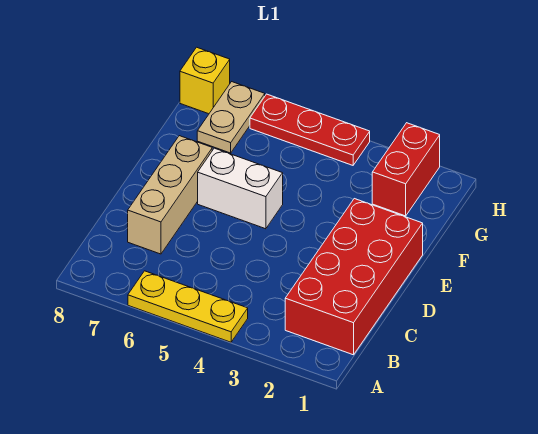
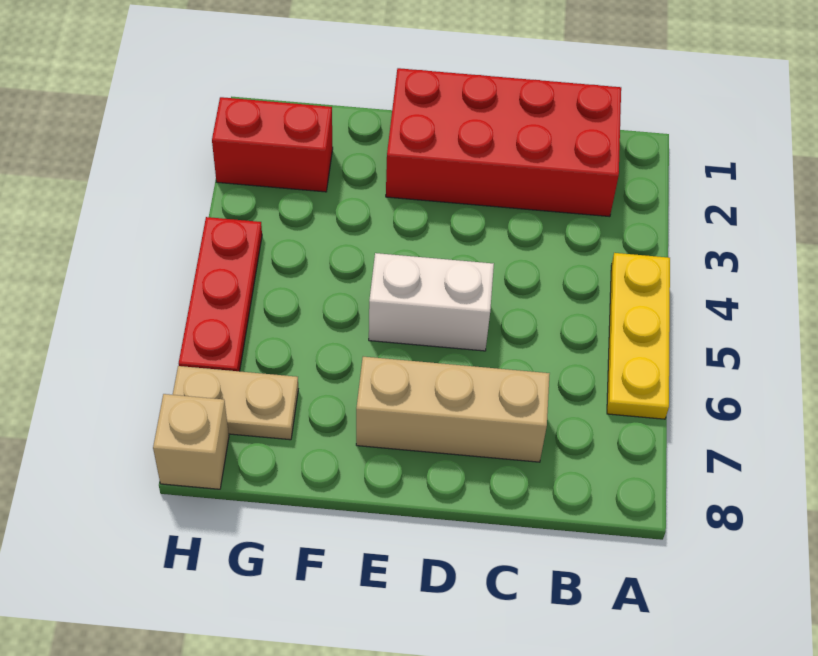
white brick E5:E6 level 1 -> white brick D5:E5 level 1
yellow brick H8 level 1 -> tan brick H8 level 1

